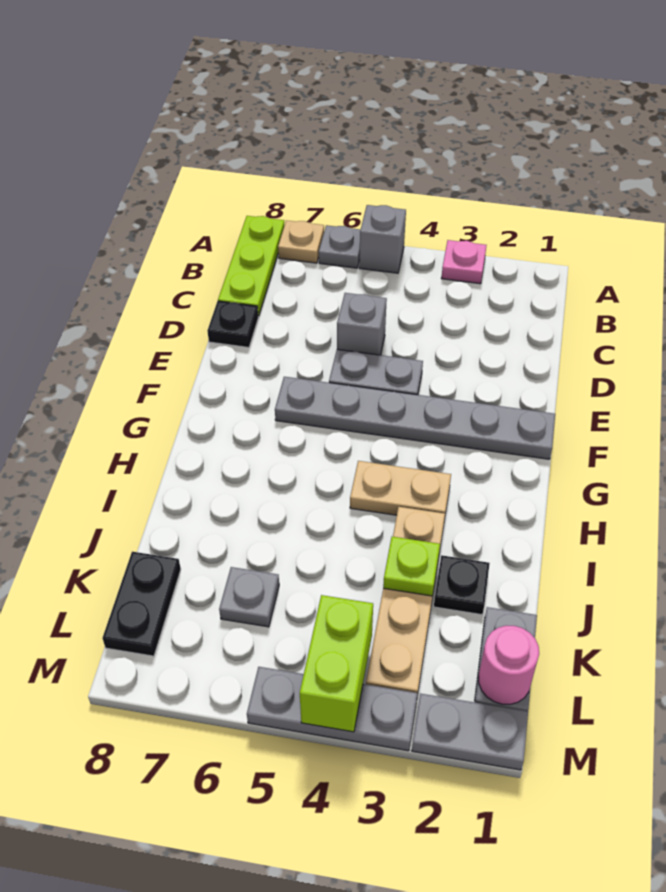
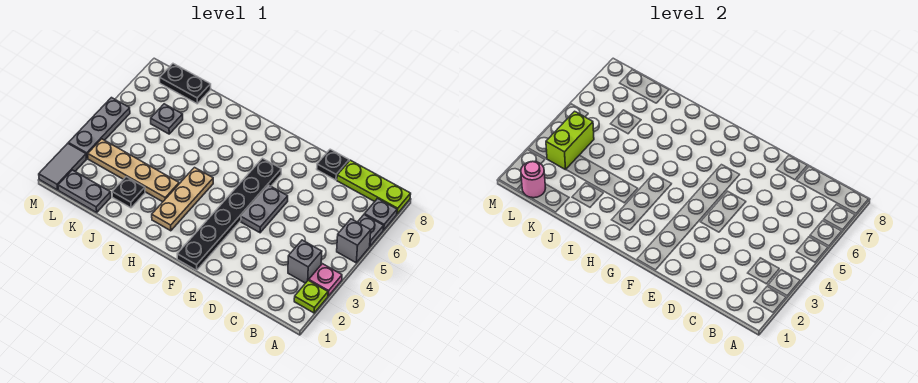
tan plate A7 level 1 -> grey plate A7 level 1
grey brick D5 level 1 -> grey brick B3 level 1
grey plate F1:F6 level 1 -> black plate F1:F6 level 1
tan plate H3:H4 level 1 -> tan plate H2:H4 level 1
lime plate J3 level 2 -> lime plate A2 level 1
lime brick L4:M4 level 2 -> lime brick L3:L4 level 2
grey plate M1:M2 level 1 -> grey tile M1:M2 level 1

